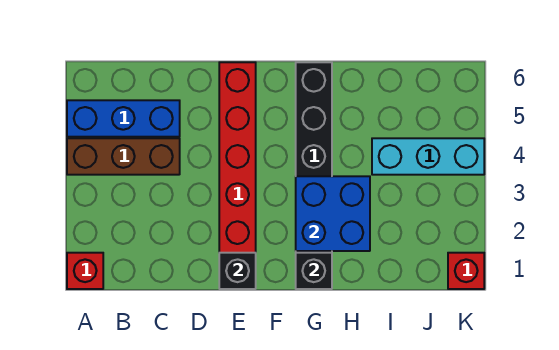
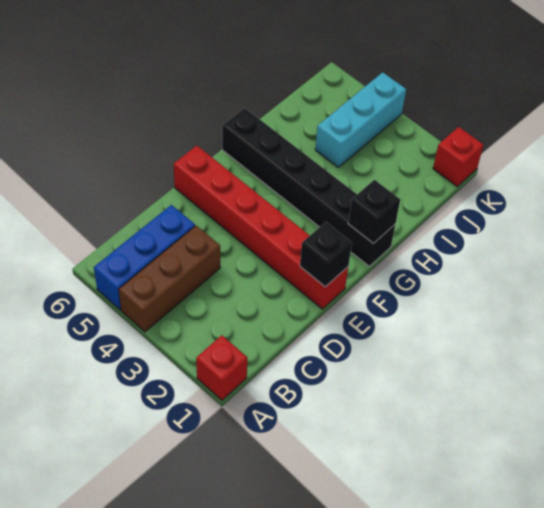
blue brick G2:H3 level 2 -> none

